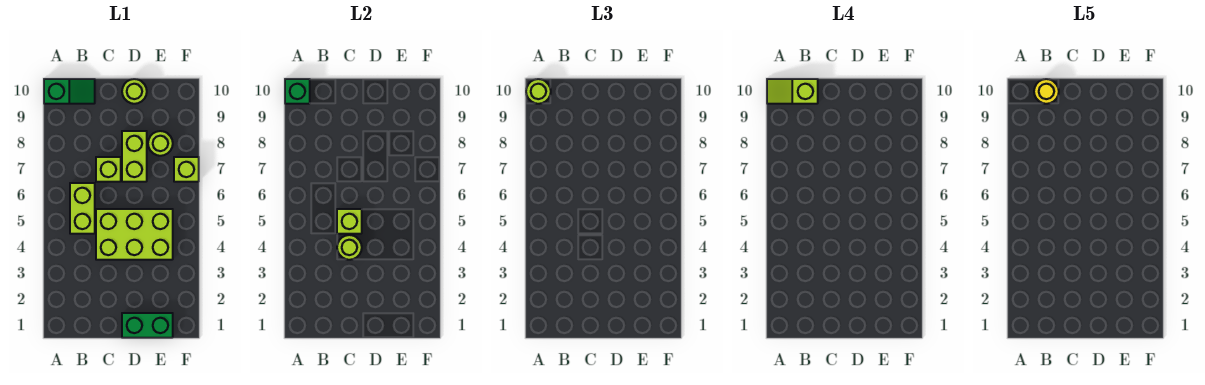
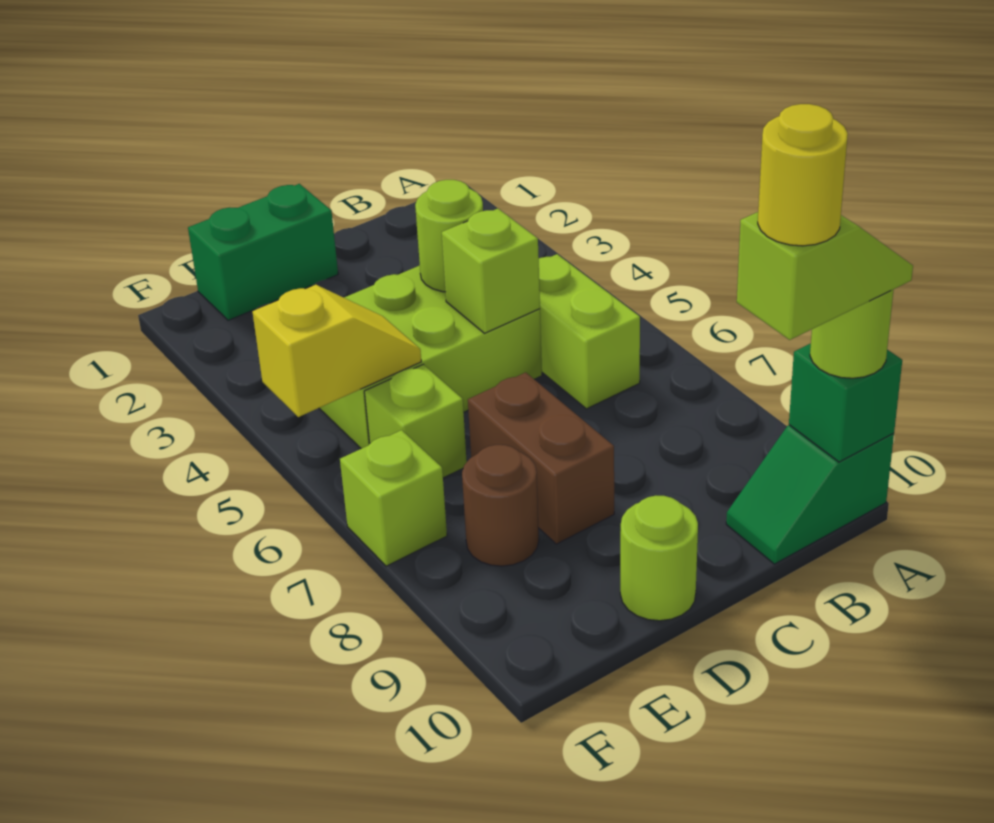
lime brick C7 level 1 -> lime brick E6 level 1
lime brick D7:D8 level 1 -> brown brick D7:D8 level 1
none -> yellow slope E5:F5 level 2 top F
lime round brick E8 level 1 -> brown round brick E8 level 1

